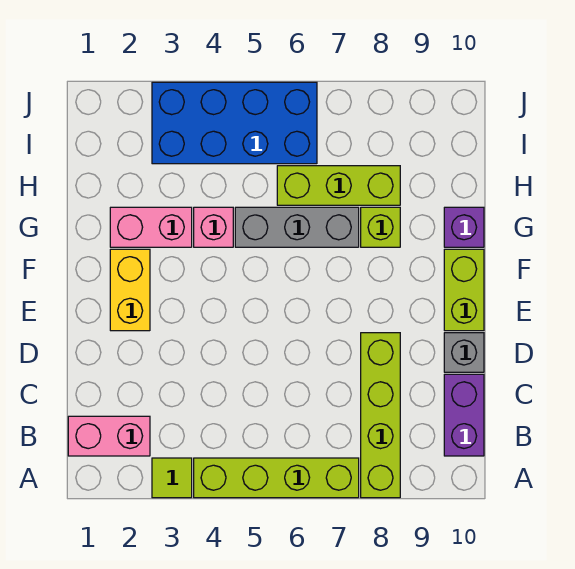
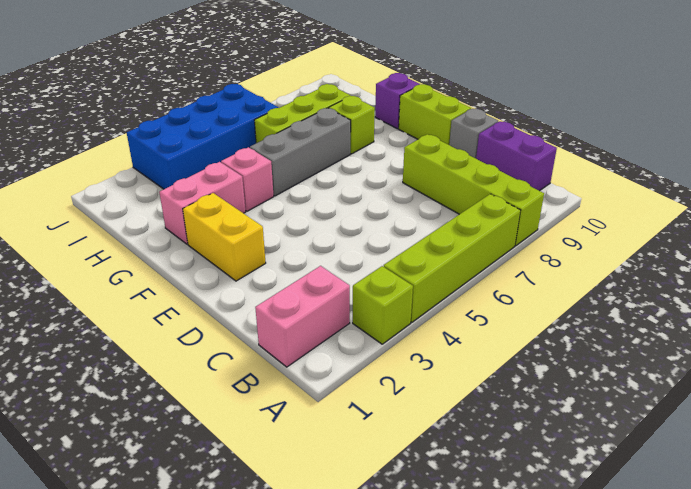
lime tile A3 level 1 -> lime brick A3 level 1

